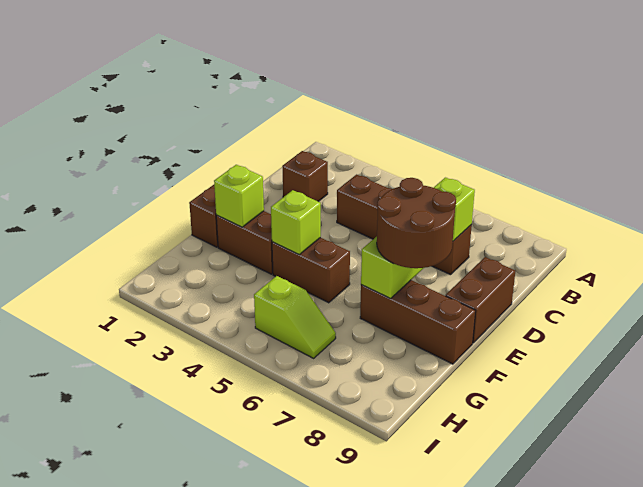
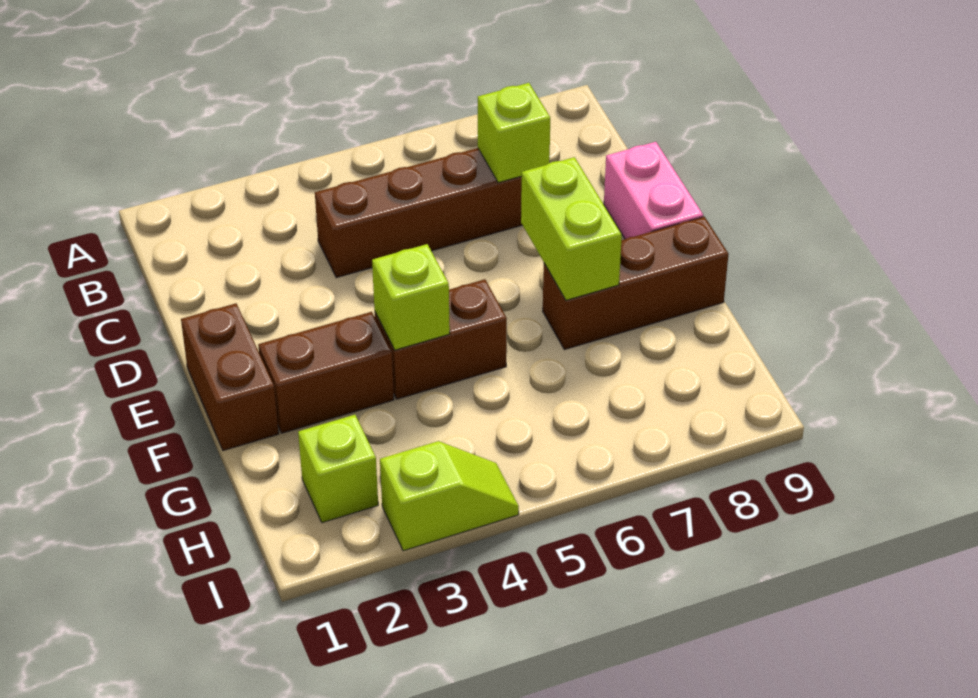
brown brick C2 level 1 -> none
brown brick D9:E9 level 1 -> pink brick D9:E9 level 1
brown round brick E7:F8 level 3 -> none
lime brick F2 level 2 -> lime brick H2 level 1
lime slope H5:H6 level 1 top 5 -> lime slope I3:I4 level 1 top 3

